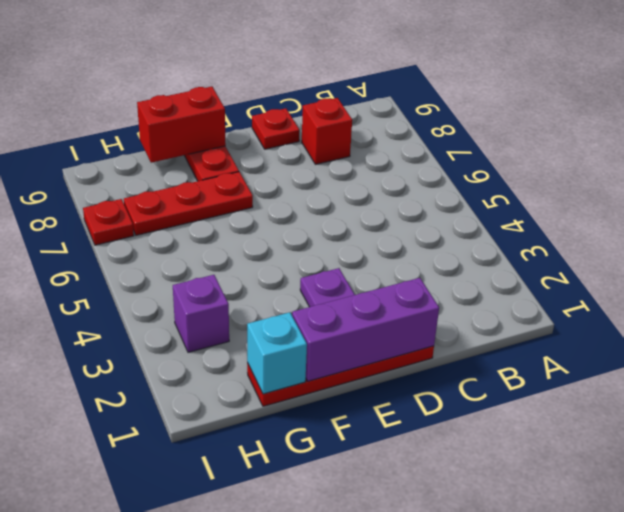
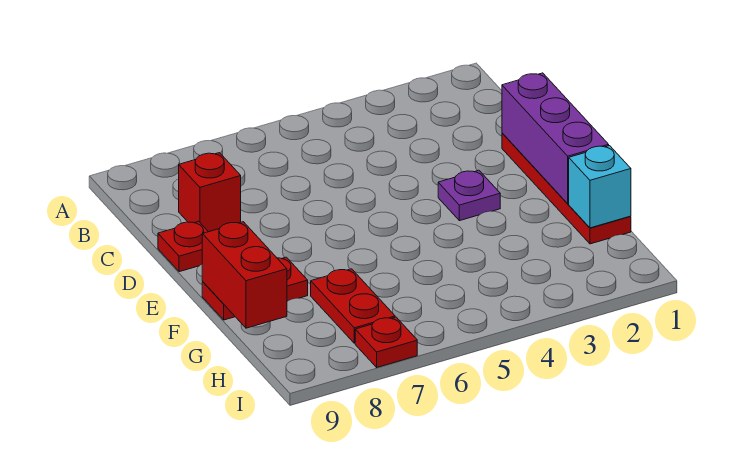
red plate F7:H7 level 1 -> red plate G7:H7 level 1
purple brick H3 level 1 -> none

